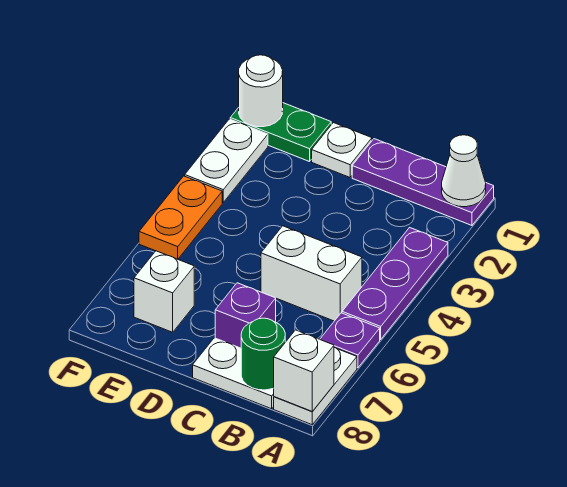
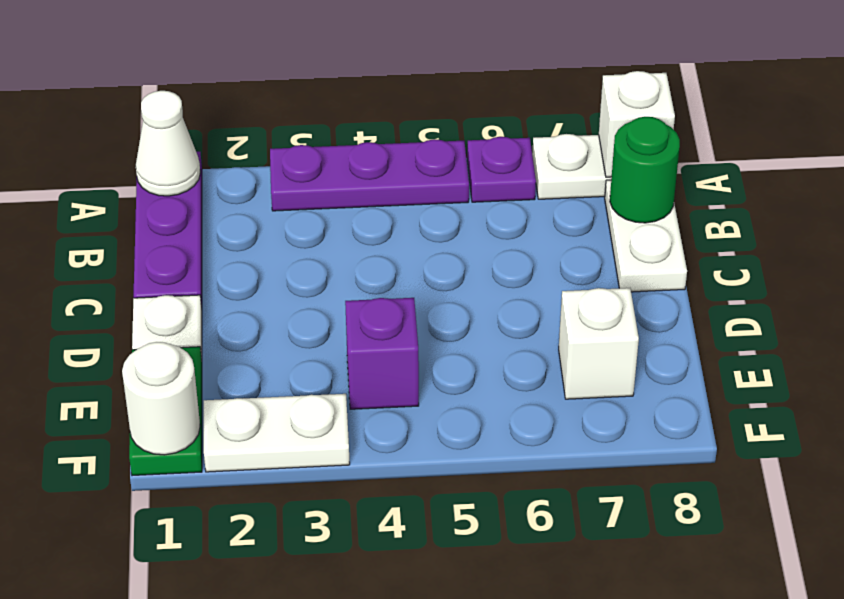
white brick B5:C5 level 1 -> none
purple brick C7 level 1 -> purple brick E4 level 1
orange plate F4:F5 level 1 -> none

